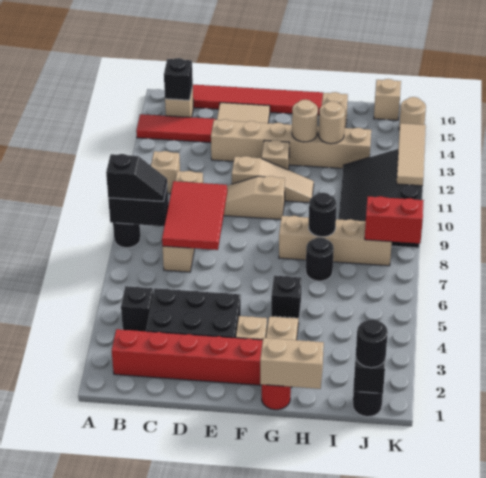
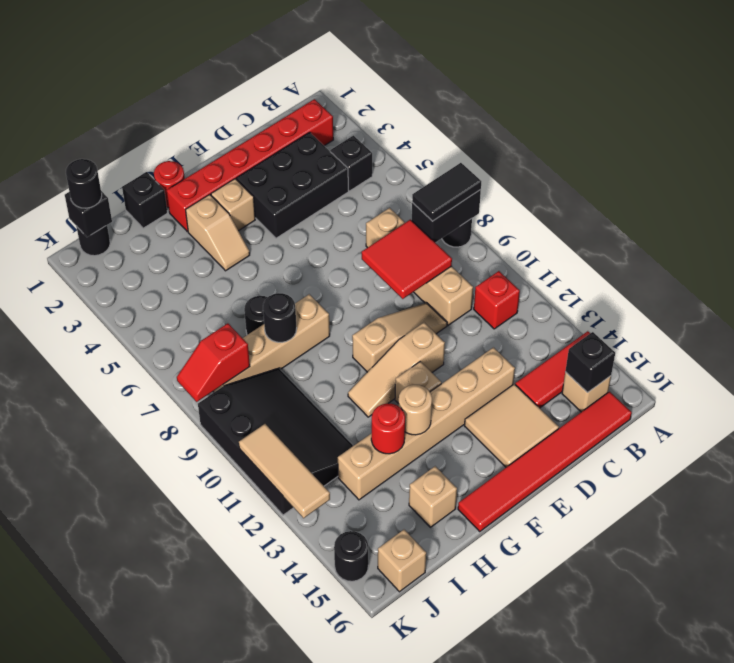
black slope A8:B8 level 3 top A -> black tile A8:B8 level 3
tan brick B11 level 1 -> red brick B11 level 1
red tile C7:D9 level 2 -> red tile C8:D9 level 2
tan brick G1:H1 level 2 -> none
black brick G5 level 1 -> black brick H1 level 1
tan round brick H13 level 2 -> red round brick H13 level 2
red brick J8:K8 level 2 -> red slope J8:K8 level 2 top J
tan round brick K15 level 1 -> black round brick K15 level 1

